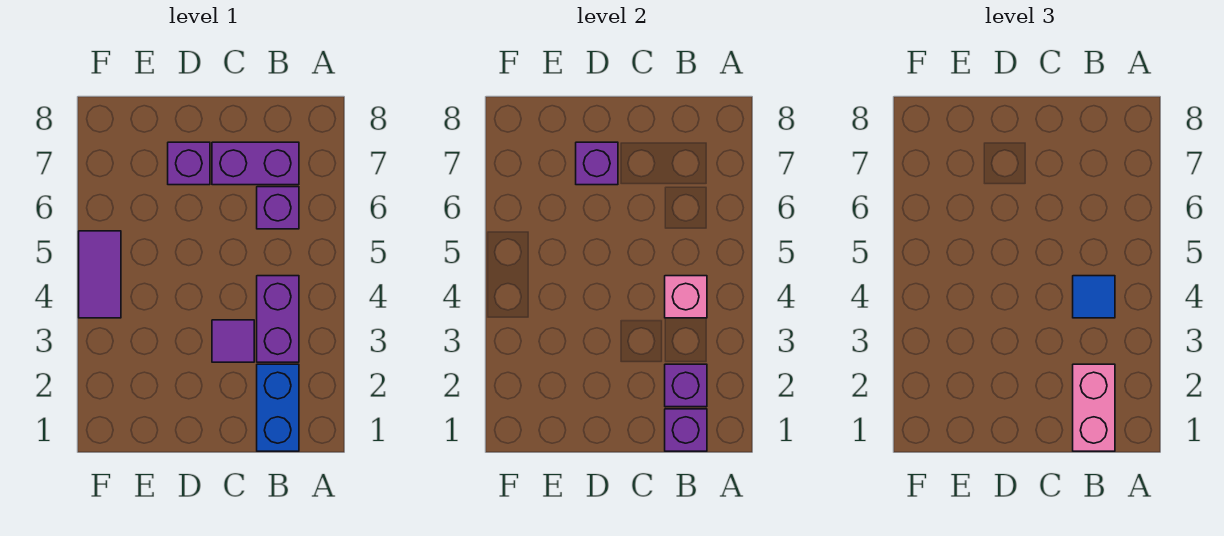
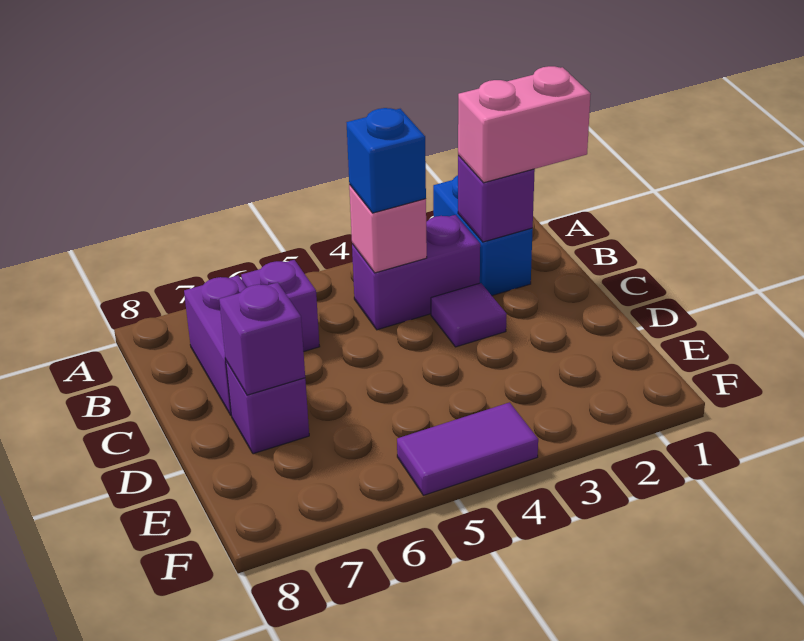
blue brick B1:B2 level 1 -> blue brick A2:B2 level 1
purple brick B1 level 2 -> none
blue tile B4 level 3 -> blue brick B4 level 3

